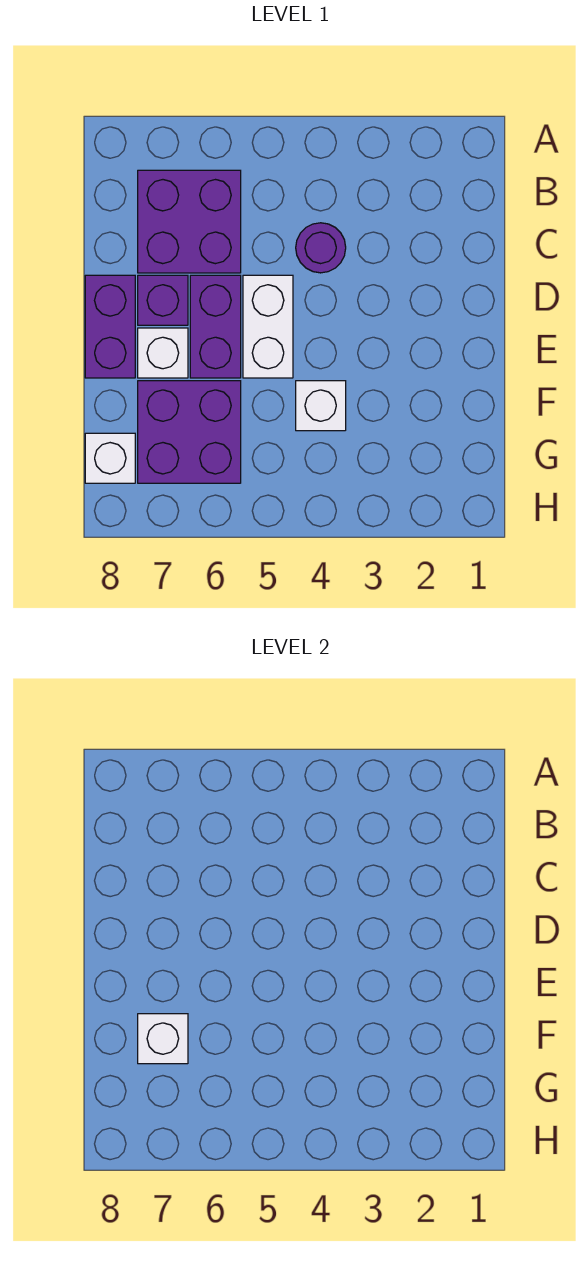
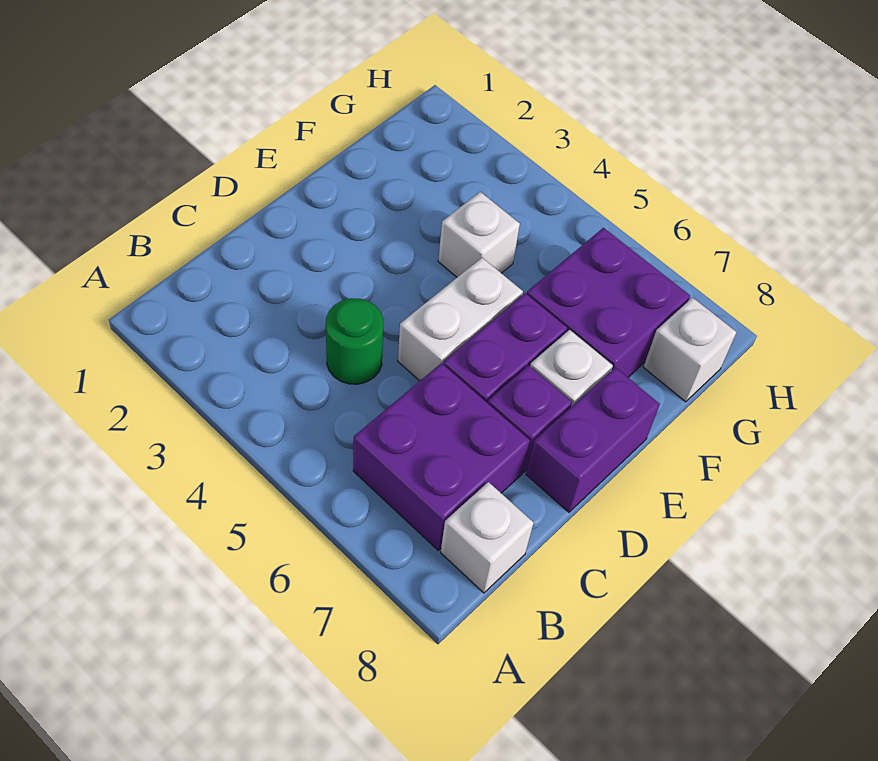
purple round brick C4 level 1 -> green round brick C4 level 1
white brick F7 level 2 -> white brick B8 level 1

